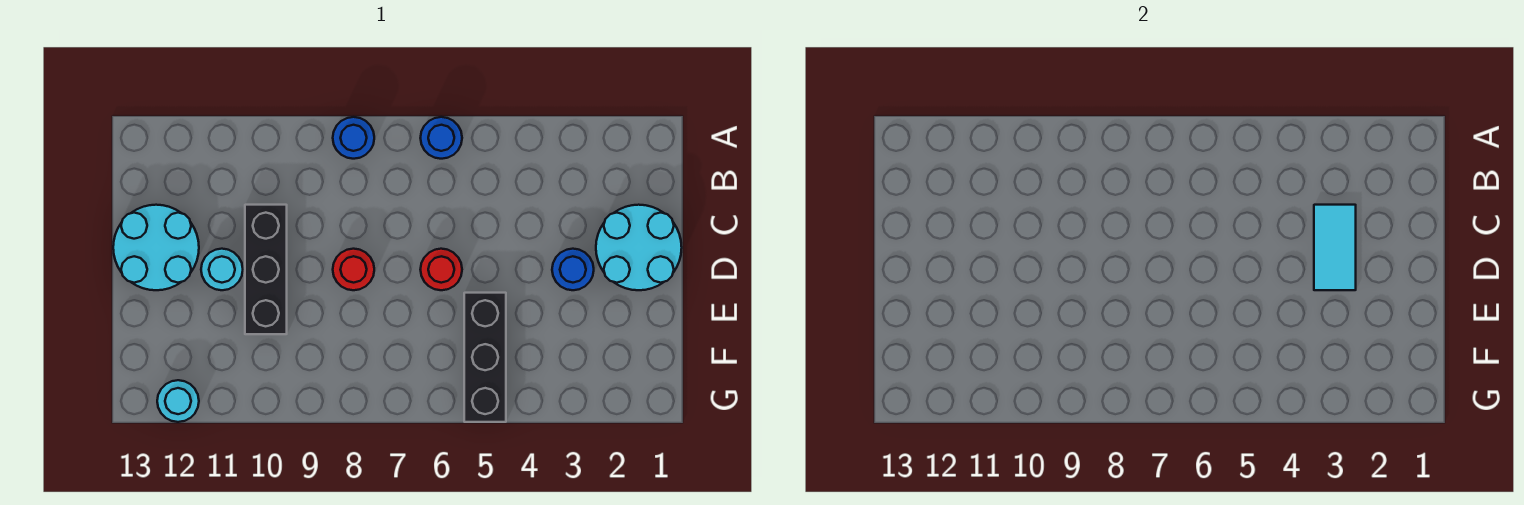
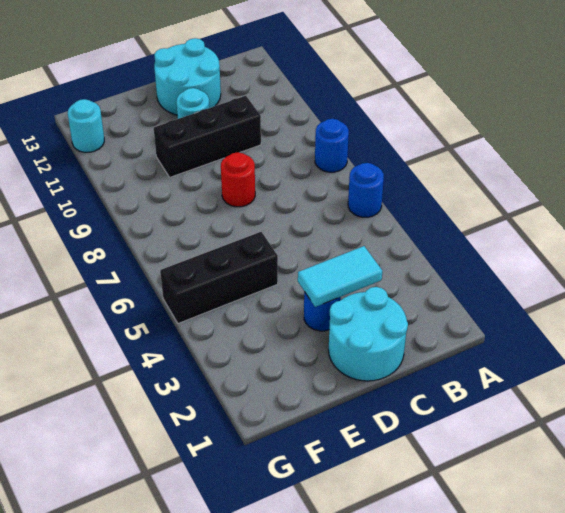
red round brick D6 level 1 -> none

